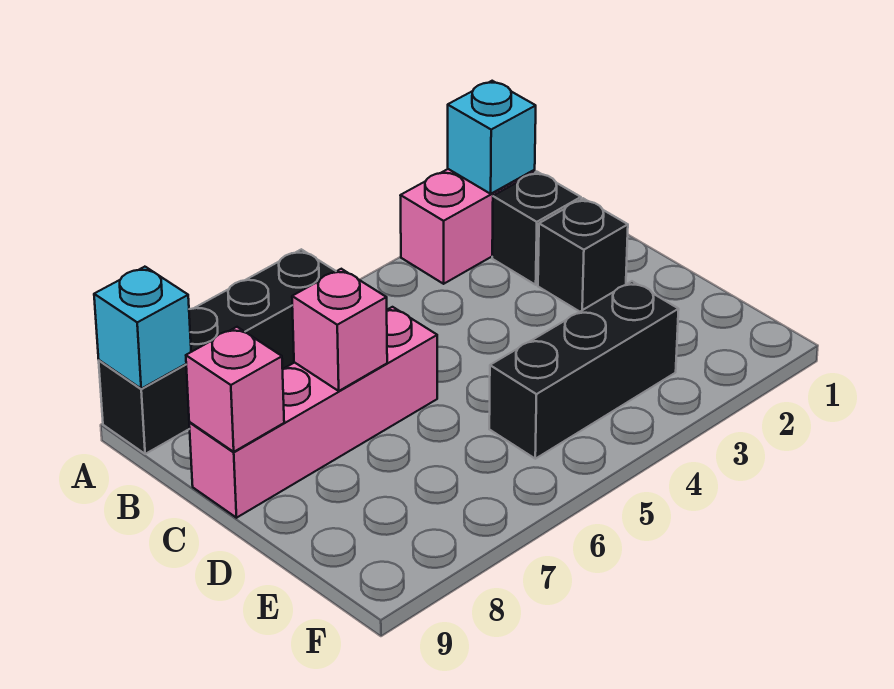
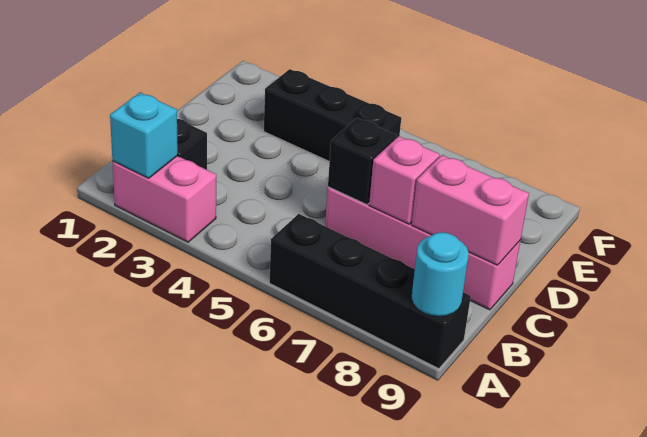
cyan brick A9 level 2 -> cyan round brick A9 level 2
black brick C2 level 1 -> black brick C6 level 2
pink brick C9 level 2 -> pink brick C8:C9 level 2

